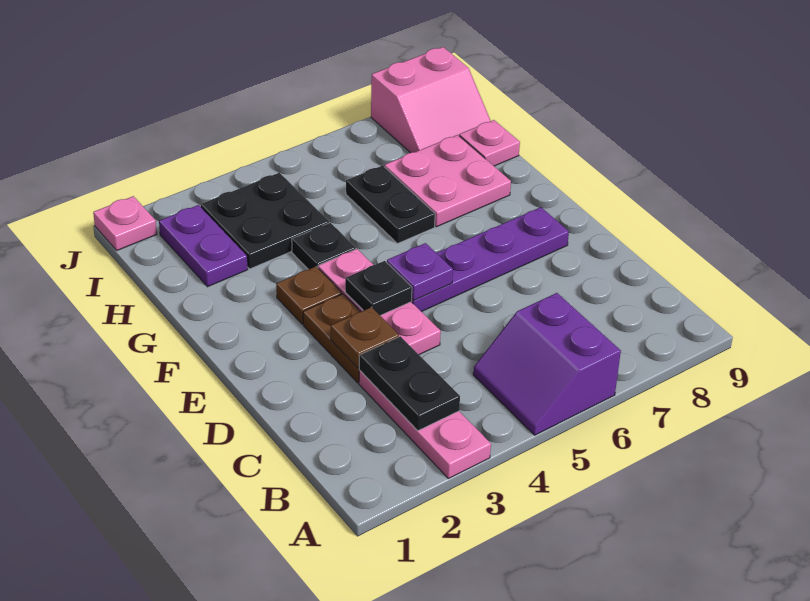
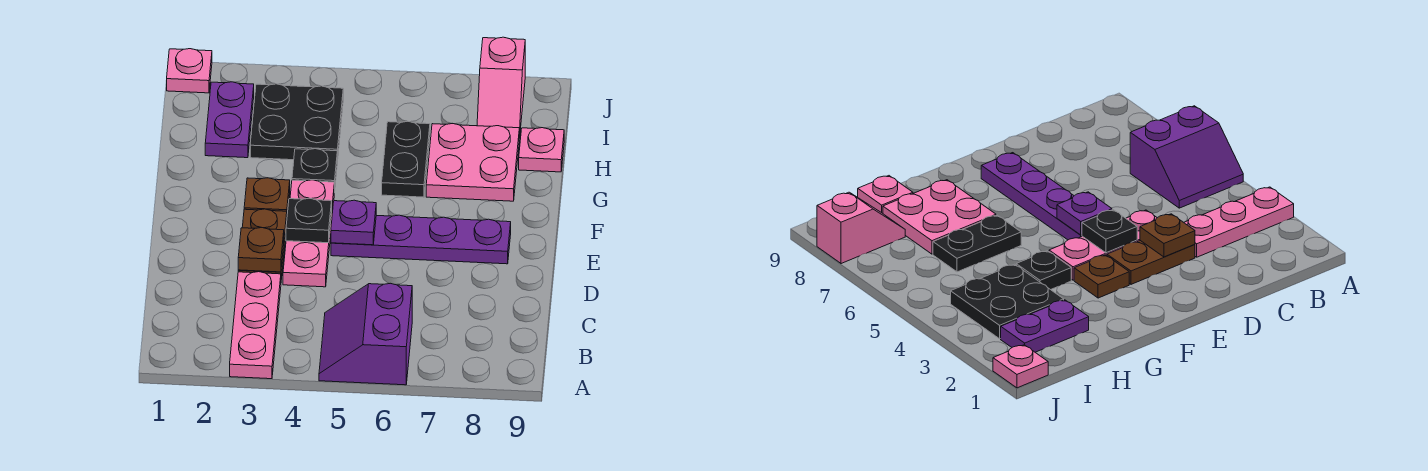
black plate B3:C3 level 2 -> none
pink slope I8:J9 level 1 top J -> pink slope I8:J8 level 1 top J

